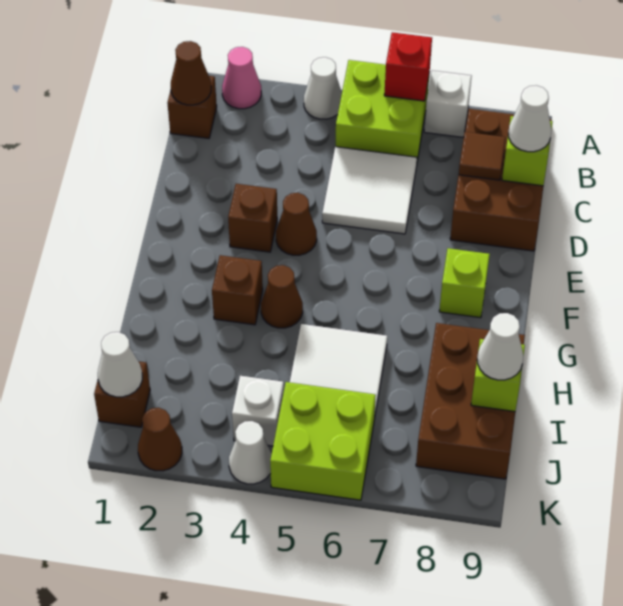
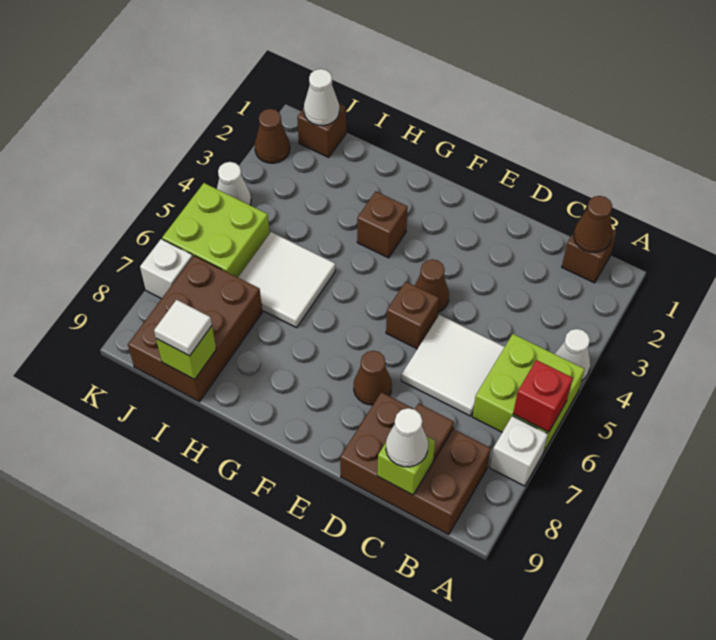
pink cone A2 level 1 -> none
brown brick E3 level 1 -> brown brick E5 level 1
lime brick F8 level 1 -> none
brown cone G4 level 1 -> brown cone E7 level 1
brown brick H8:J9 level 1 -> brown brick I7:J9 level 1
white cone I9 level 3 -> white tile I9 level 3
white brick J4 level 1 -> white brick K7 level 1

